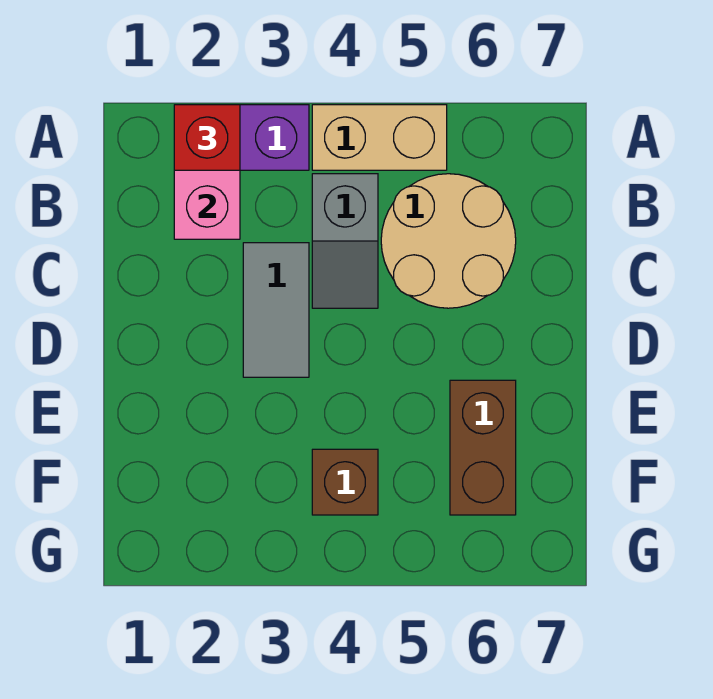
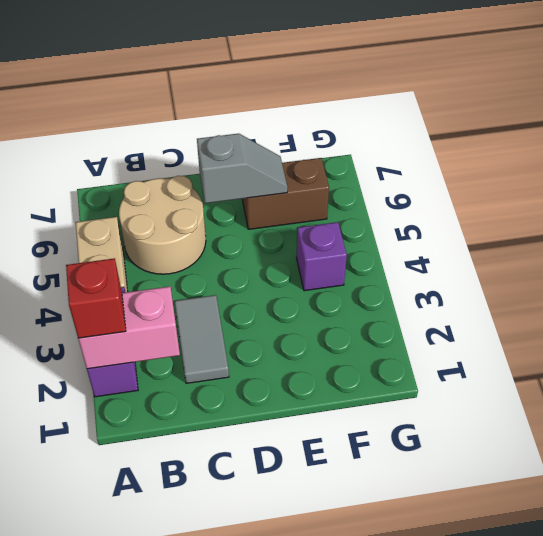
grey slope B4:C4 level 1 top B -> grey slope D6:E6 level 2 top D
grey tile C3:D3 level 1 -> grey tile C2:C3 level 1
brown brick F4 level 1 -> purple brick F4 level 1

